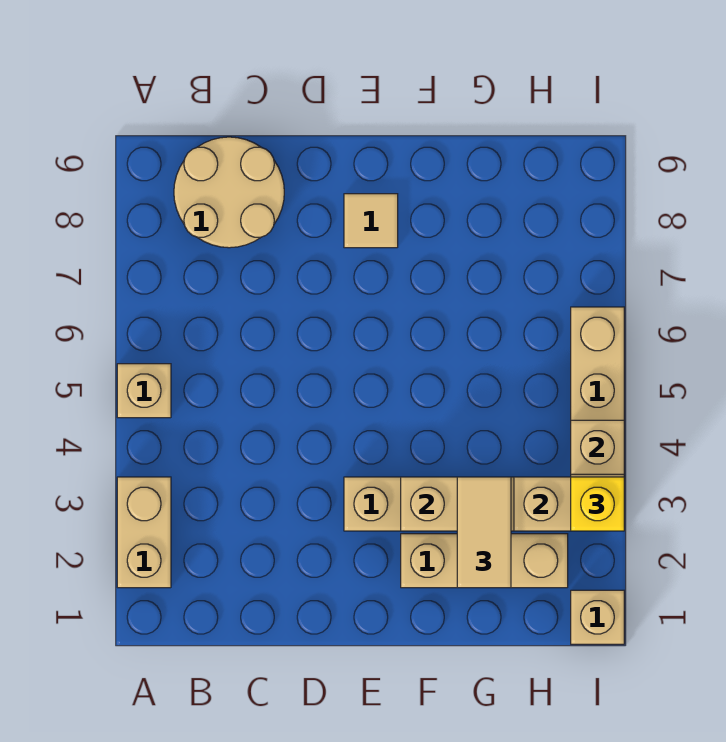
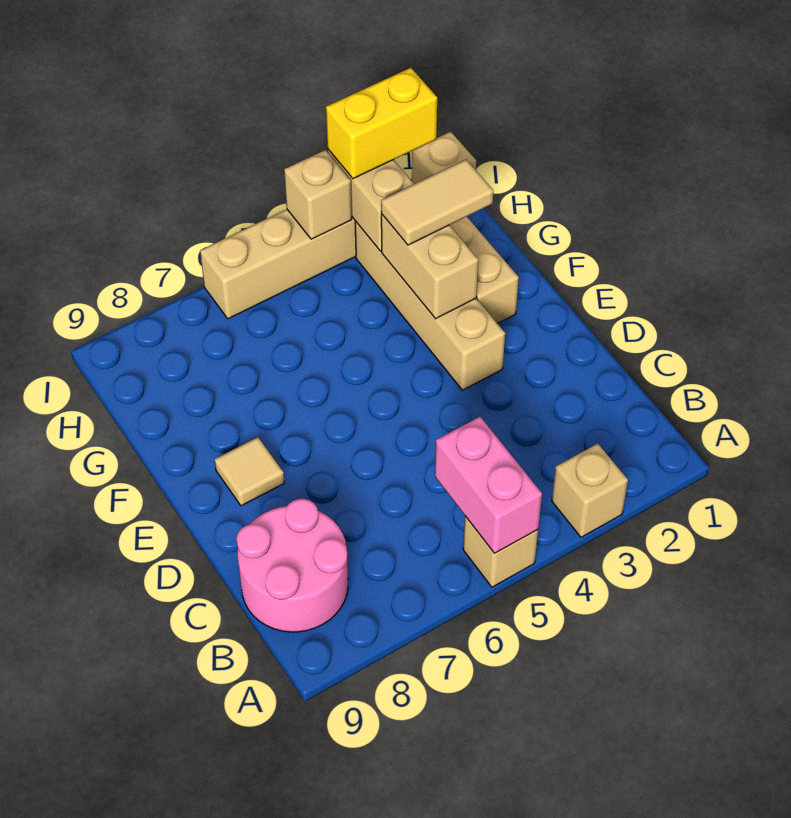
tan brick A2:A3 level 1 -> tan brick A3 level 1
none -> pink brick A5:B5 level 2
tan round brick B8:C9 level 1 -> pink round brick B8:C9 level 1
yellow brick I3 level 3 -> yellow brick I2:I3 level 3

